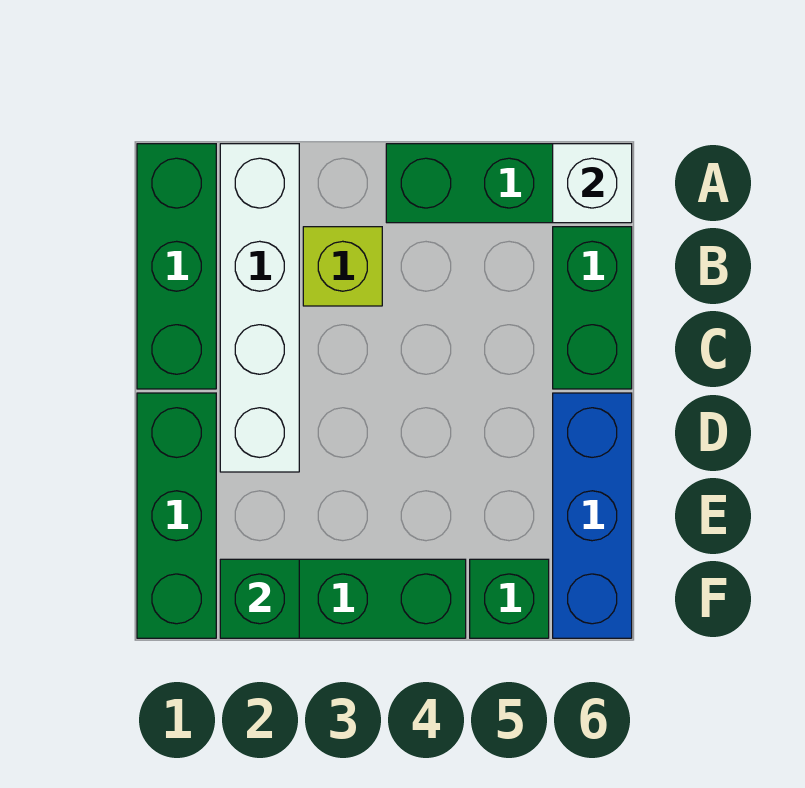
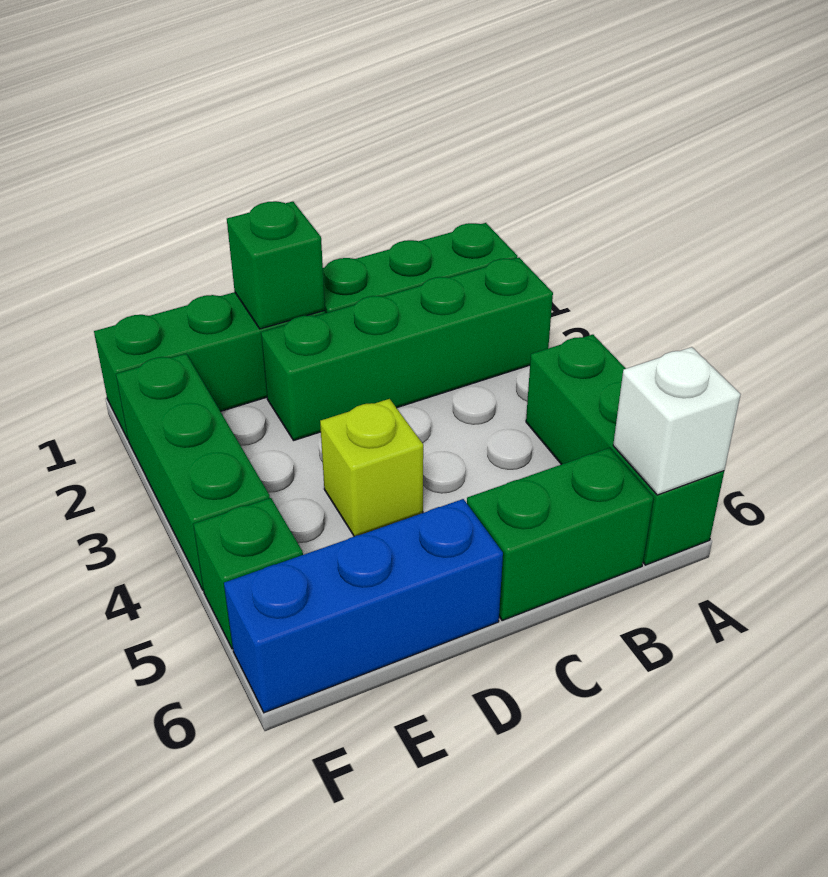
white brick A2:D2 level 1 -> green brick A2:D2 level 1
lime brick B3 level 1 -> lime brick D4 level 1
green brick F2 level 2 -> green brick D1 level 2

